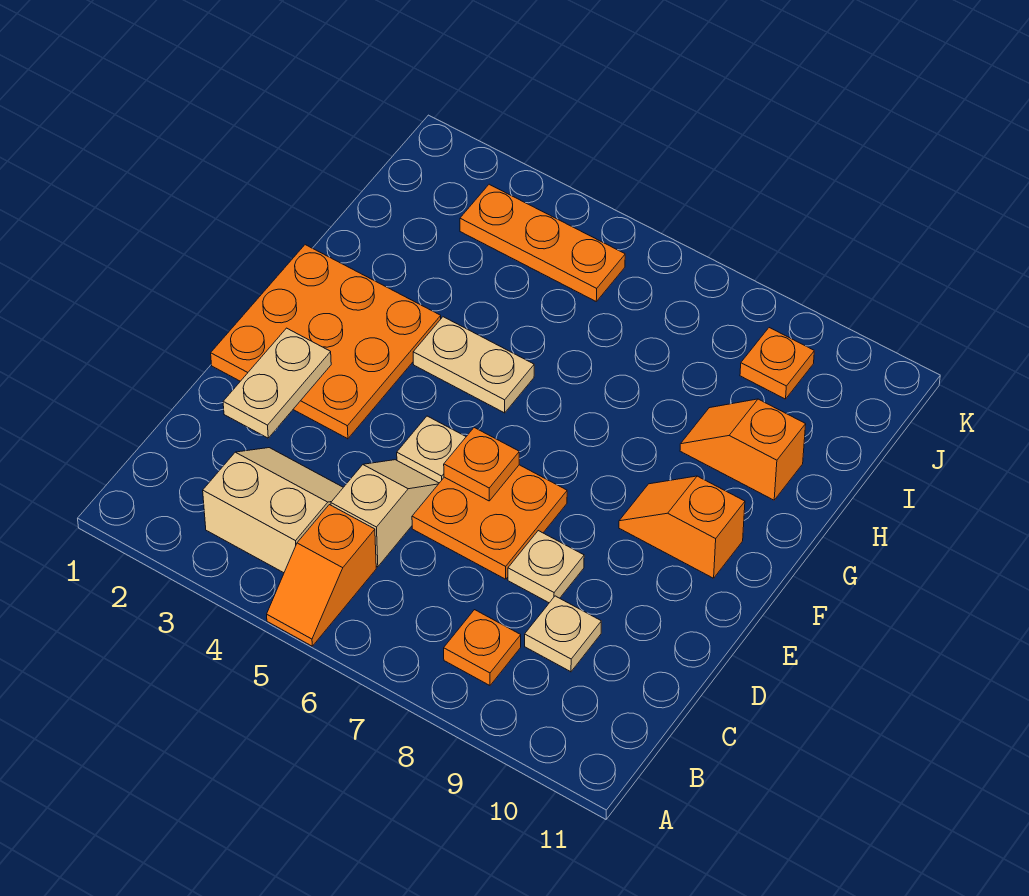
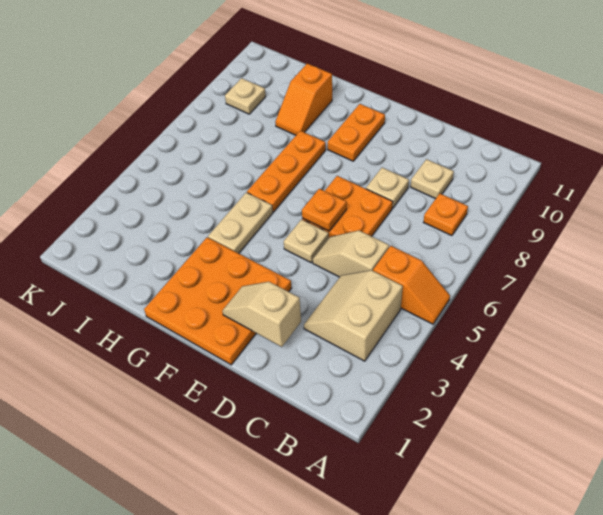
tan plate D2:E2 level 2 -> tan slope D2:E2 level 2 top D
orange slope F9:F10 level 1 top 10 -> orange plate F9:F10 level 1
orange plate J3:J5 level 1 -> orange plate G6:G8 level 1
orange plate J9 level 1 -> tan plate J9 level 1

